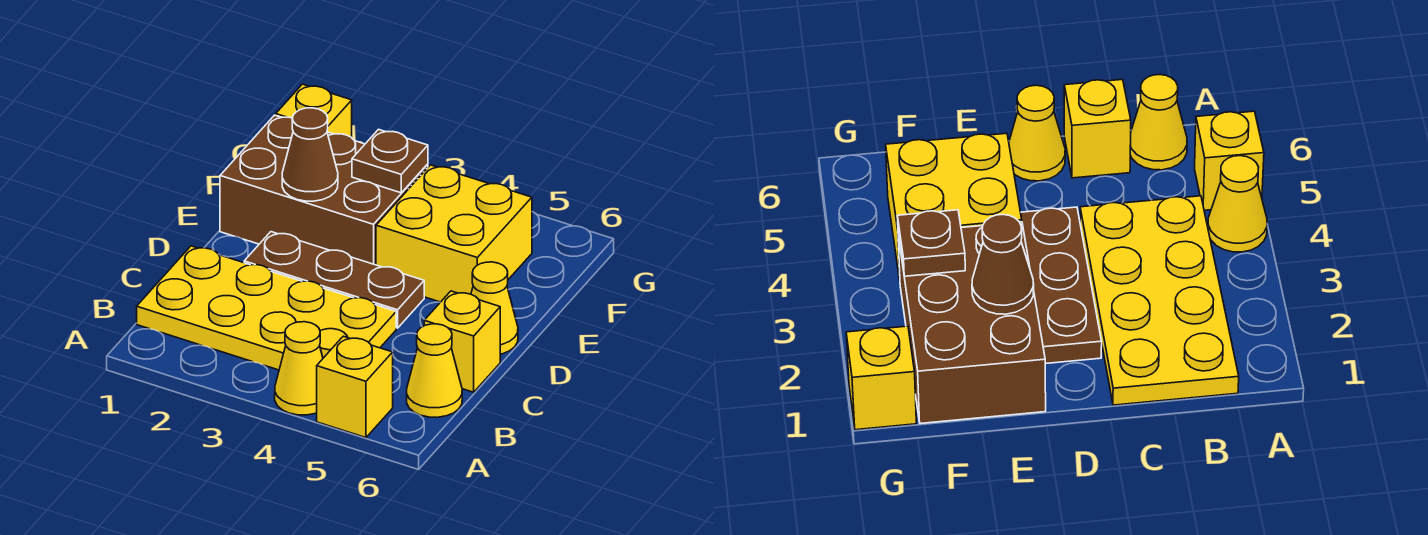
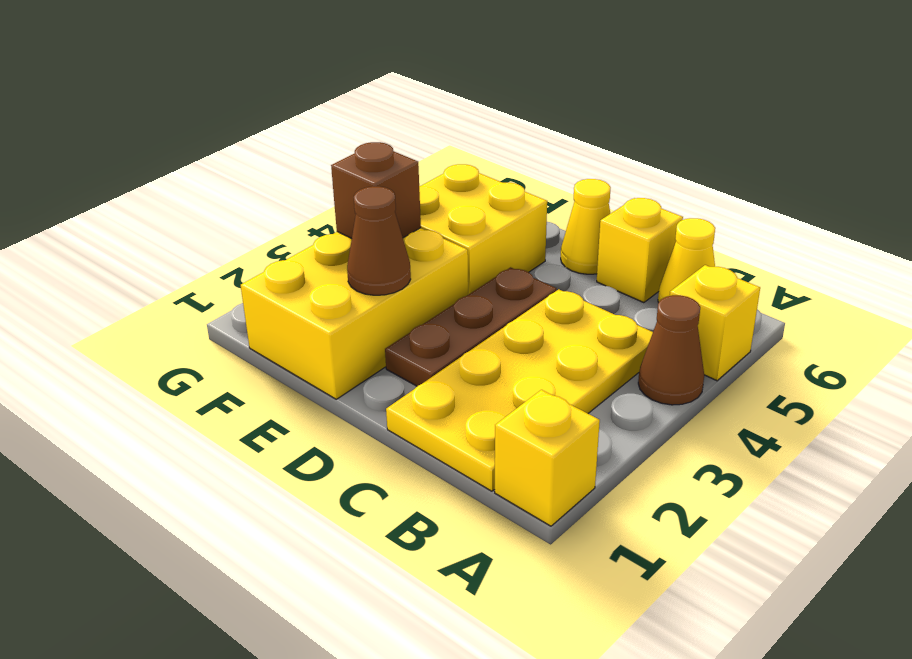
yellow cone A4 level 1 -> brown cone A4 level 1
brown brick E1:F3 level 1 -> yellow brick E1:F3 level 1
brown plate F3 level 2 -> brown brick F3 level 2
yellow brick G1 level 1 -> yellow brick A1 level 1

